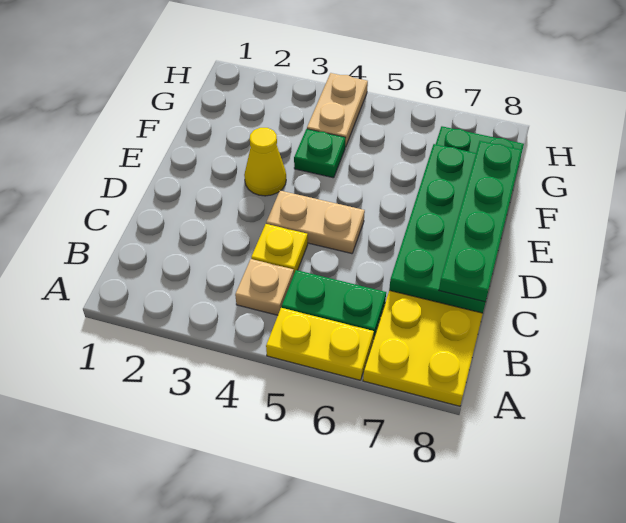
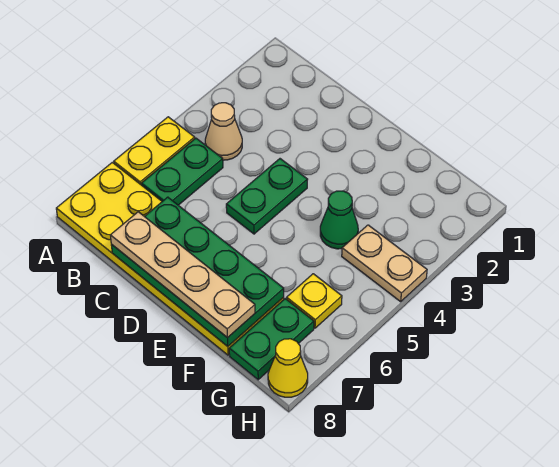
tan plate B4 level 1 -> tan cone B4 level 1
yellow plate C4 level 1 -> yellow plate G6 level 1
green plate C8:F8 level 3 -> tan plate C8:F8 level 3
tan plate D4:D5 level 1 -> green plate D4:D5 level 1
yellow cone E3 level 1 -> yellow cone H8 level 1
green plate F4 level 1 -> green cone F4 level 1

